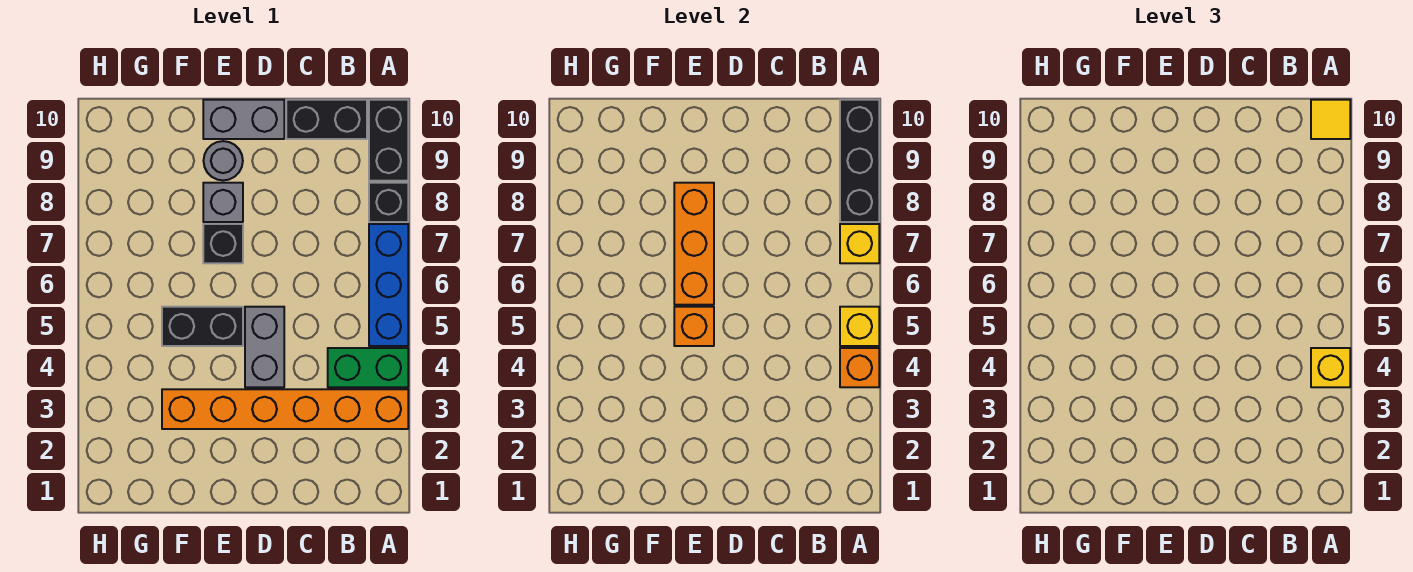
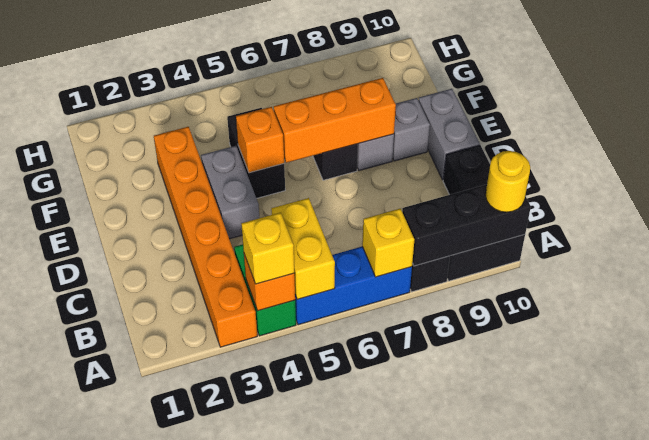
yellow brick A5 level 2 -> yellow brick A5:B5 level 2
yellow tile A10 level 3 -> yellow round brick A10 level 3
grey brick D4:D5 level 1 -> grey brick D4:E4 level 1
grey round brick E9 level 1 -> grey brick E9 level 1

